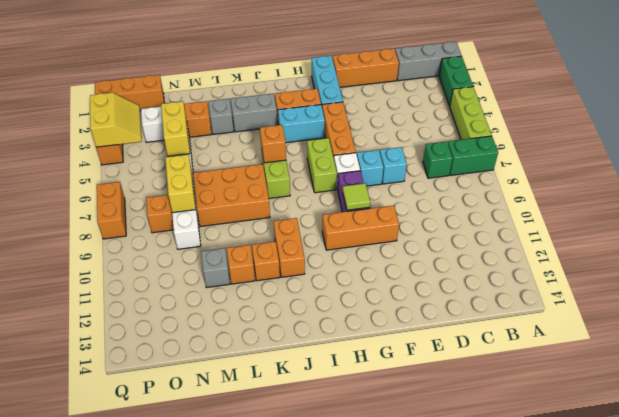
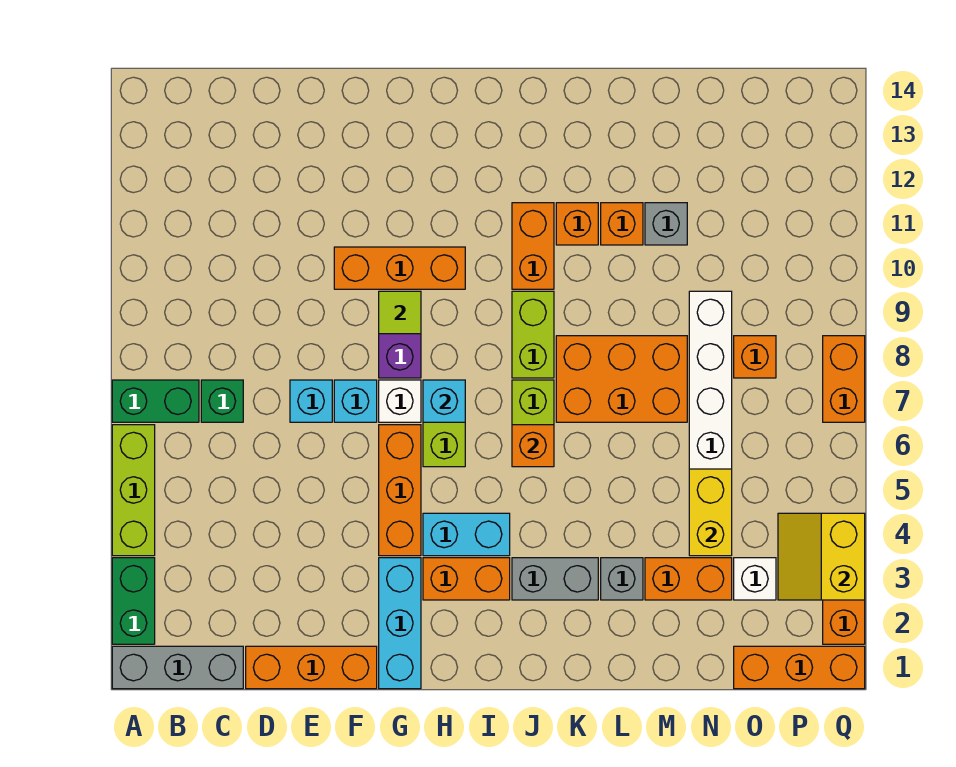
none -> cyan brick H7 level 2
none -> lime brick J8:J9 level 1
yellow brick N7:N8 level 2 -> none

